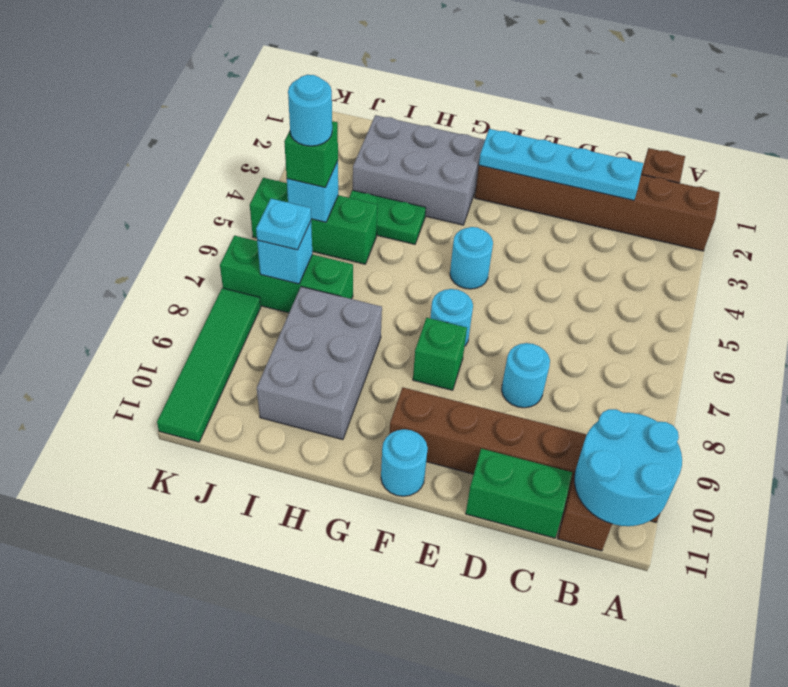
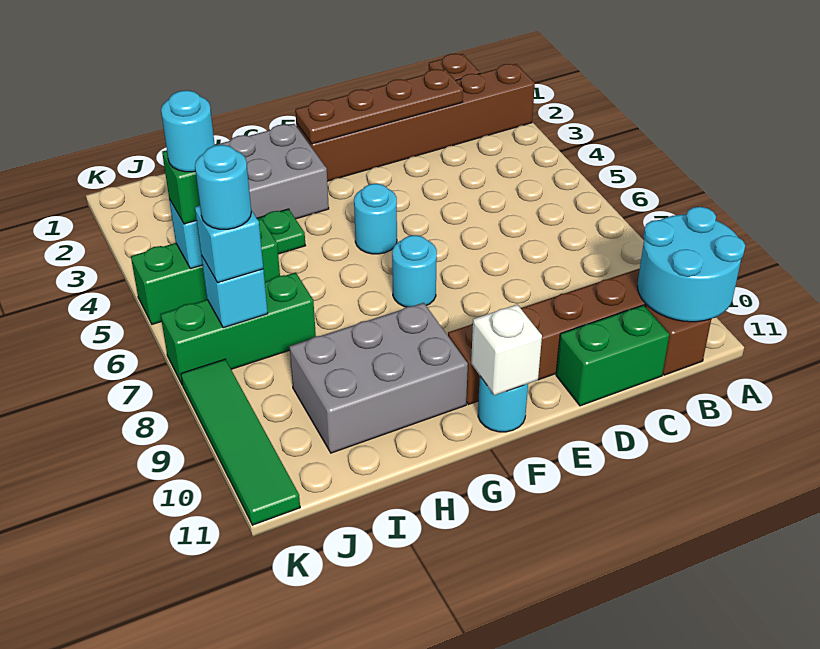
cyan plate C2:F2 level 2 -> brown plate C2:F2 level 2
cyan round brick D8 level 1 -> cyan round brick J7 level 4
green brick F8 level 1 -> none
none -> white brick F11 level 2
grey brick H8:I10 level 1 -> grey brick G9:I10 level 1
cyan plate J7 level 3 -> cyan brick J7 level 3

